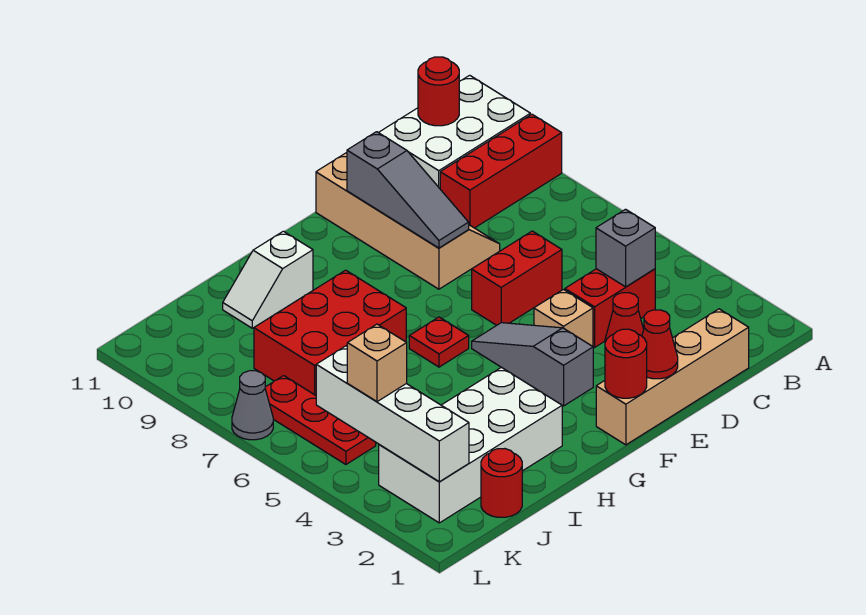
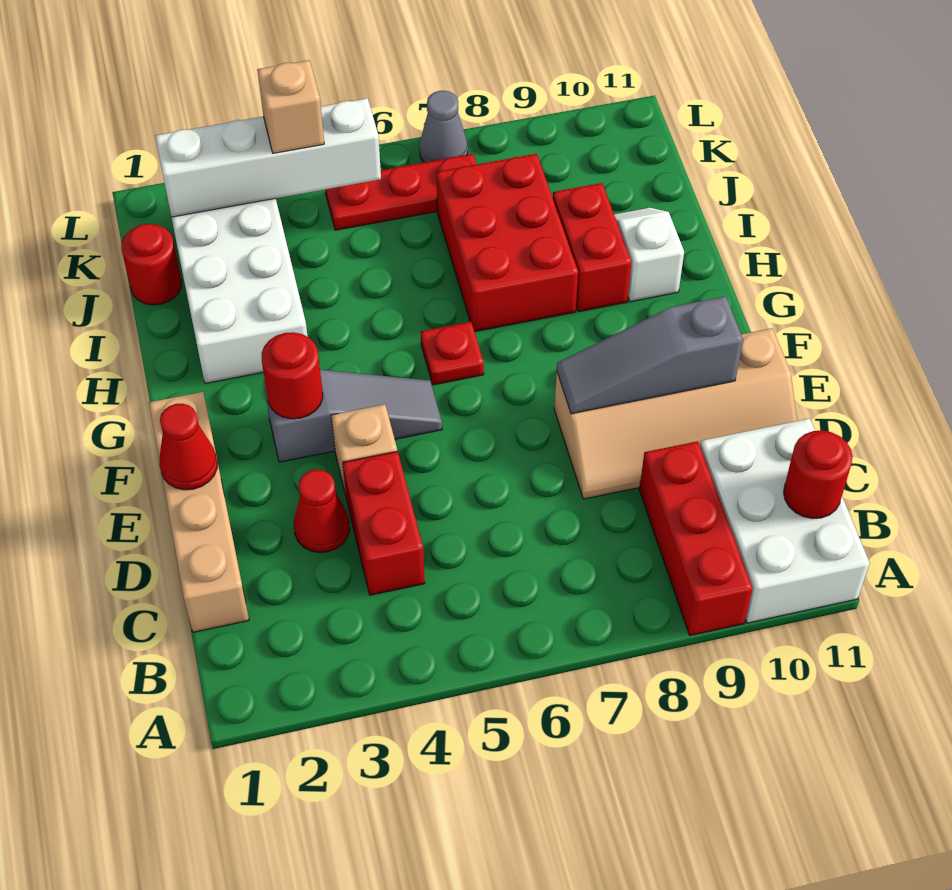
grey brick C4 level 2 -> none
red brick D6:E6 level 1 -> red brick H9:I9 level 1
red round brick F1 level 2 -> red round brick F3 level 2

